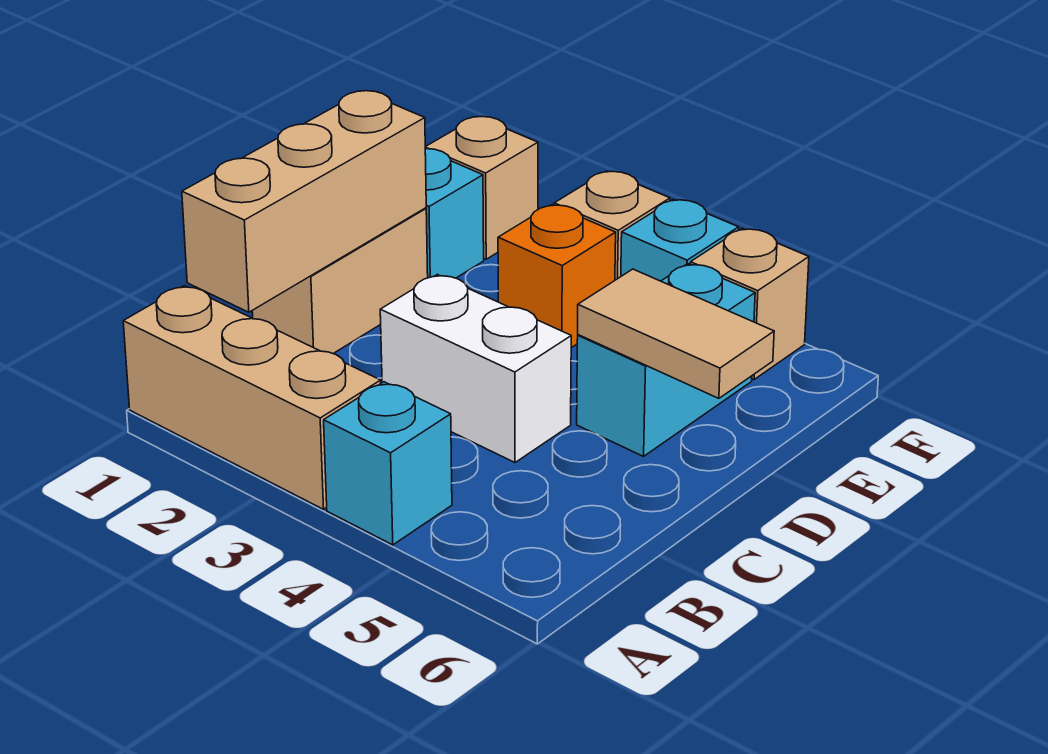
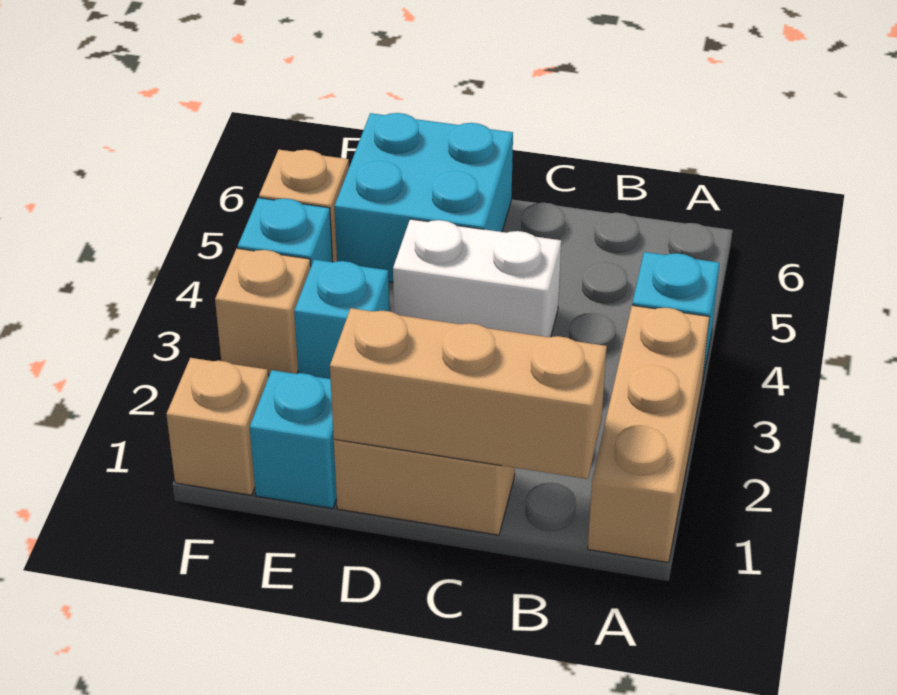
white brick C3:C4 level 1 -> white brick C4:D4 level 1
cyan brick D5:E5 level 1 -> cyan brick D5:E6 level 1
tan tile D5:D6 level 2 -> none
orange brick E3 level 1 -> cyan brick E3 level 1

